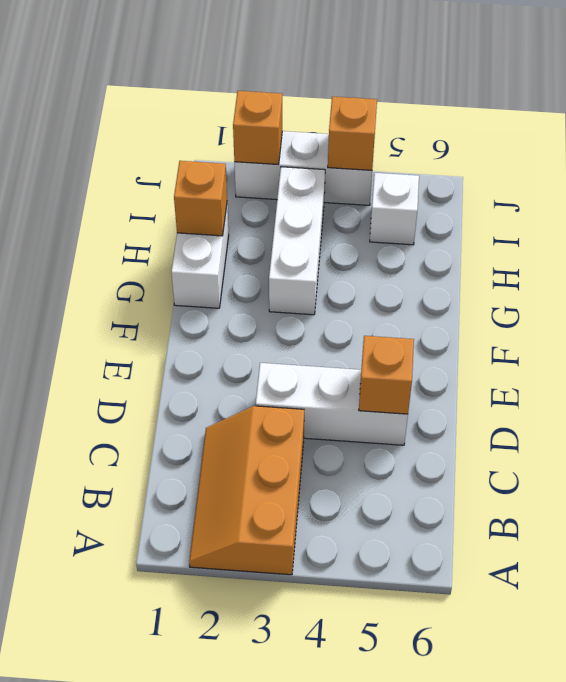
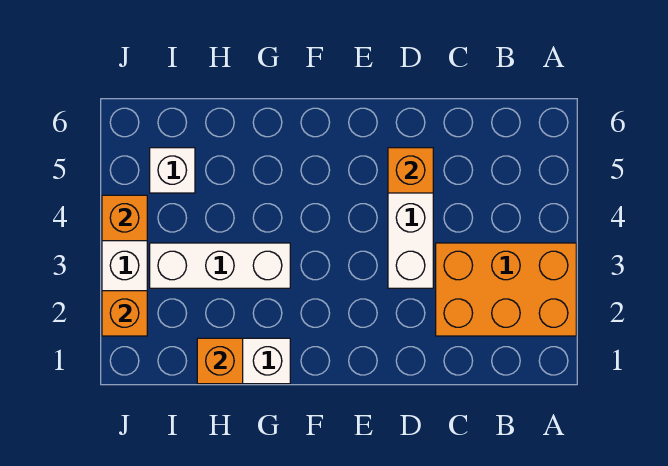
orange slope A2:C3 level 1 top 3 -> orange brick A2:C3 level 1

